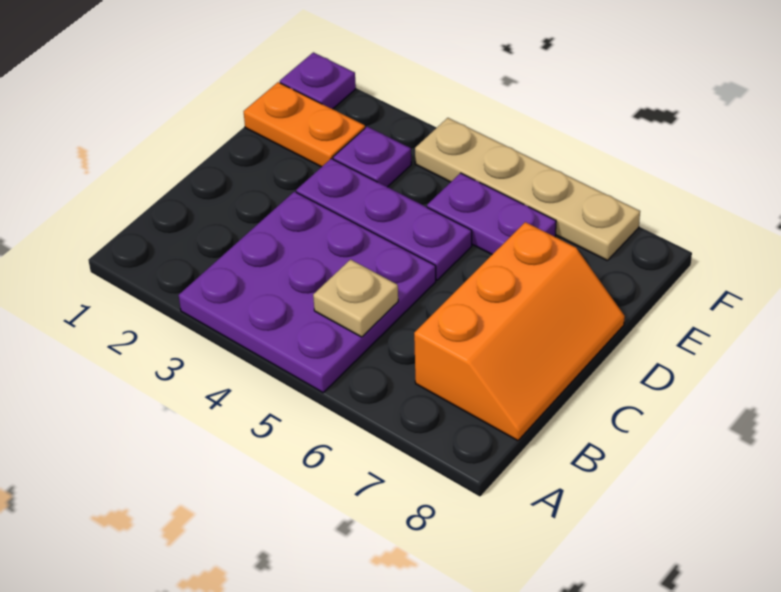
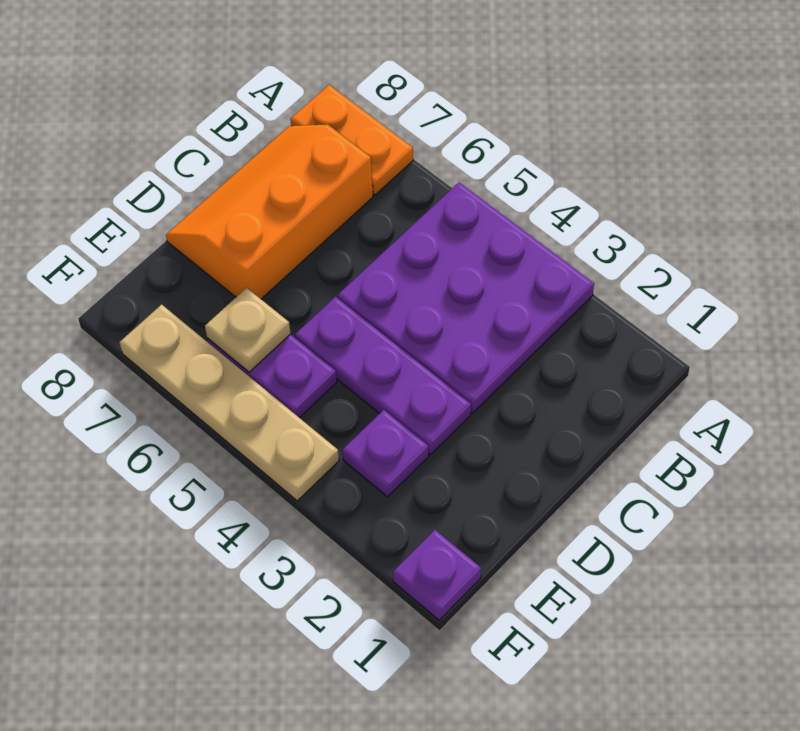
tan plate B5 level 2 -> tan plate E6 level 2
orange plate E1:E2 level 1 -> orange plate A7:A8 level 1

